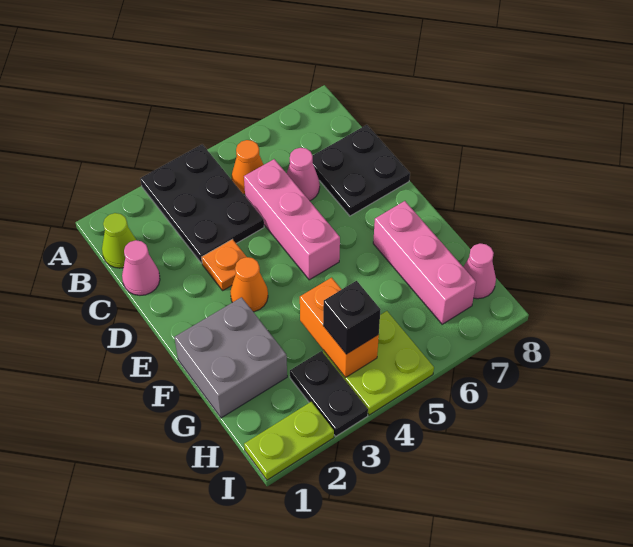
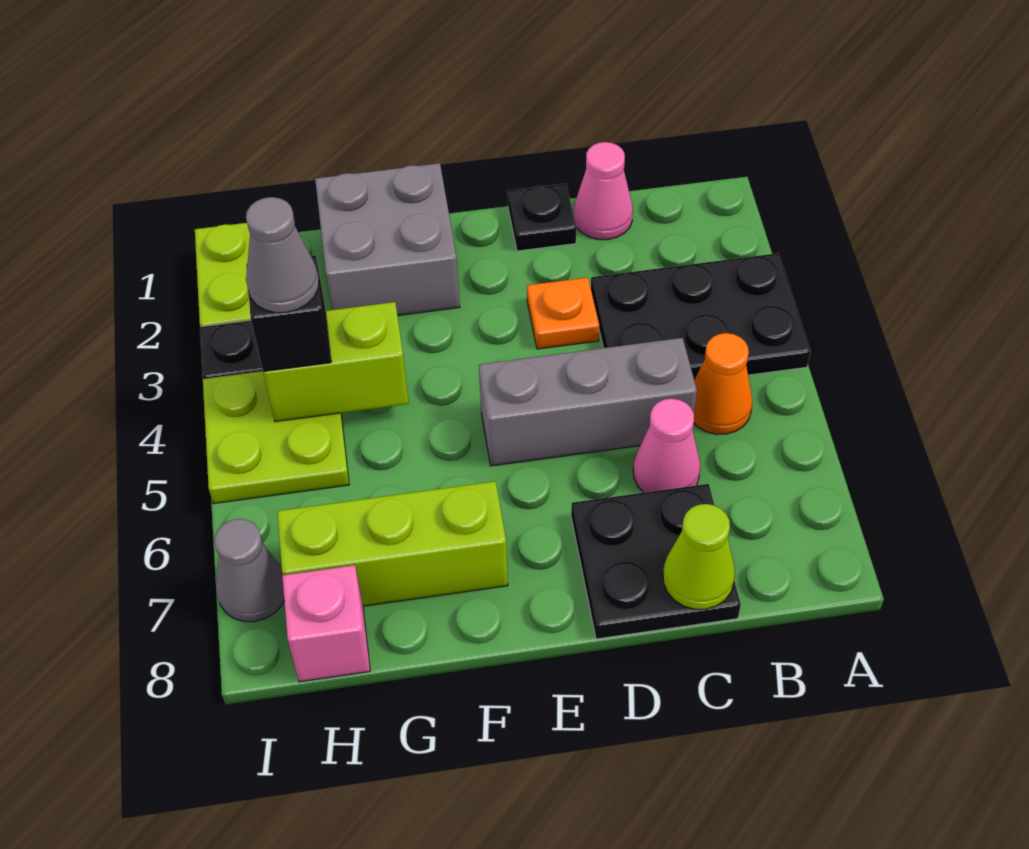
lime cone B1 level 1 -> lime cone C8 level 2
pink brick C5:E5 level 1 -> grey brick C5:E5 level 1
none -> black plate D1 level 1
orange cone E3 level 1 -> none
pink brick F7:H7 level 1 -> lime brick F7:H7 level 1
orange brick G4:H4 level 2 -> lime brick G4:H4 level 2
none -> grey cone H4 level 4
pink cone H8 level 1 -> pink brick H8 level 1
none -> grey cone I7 level 1

